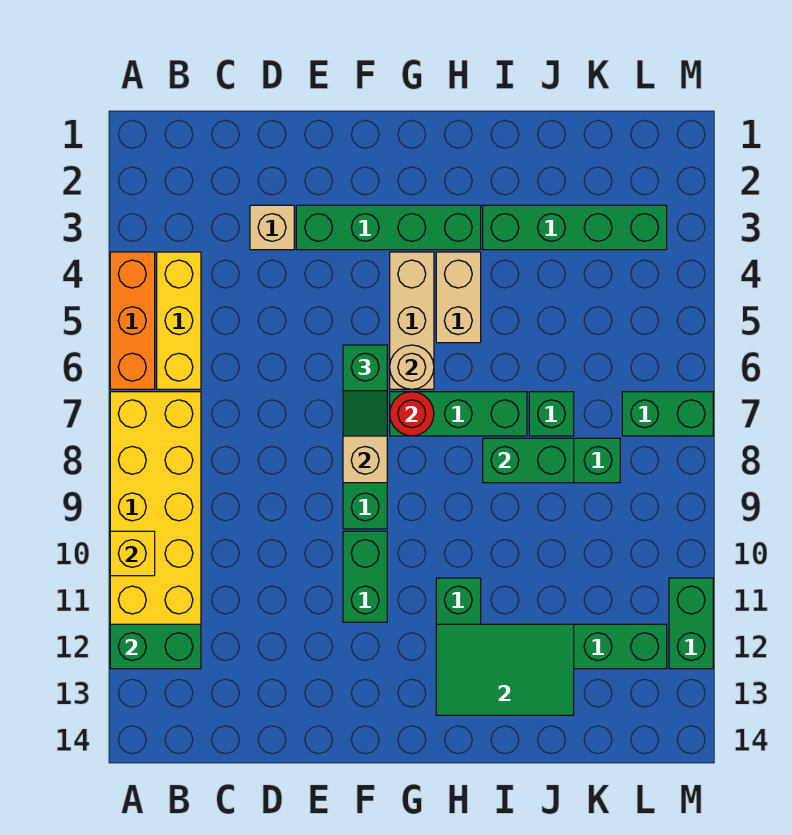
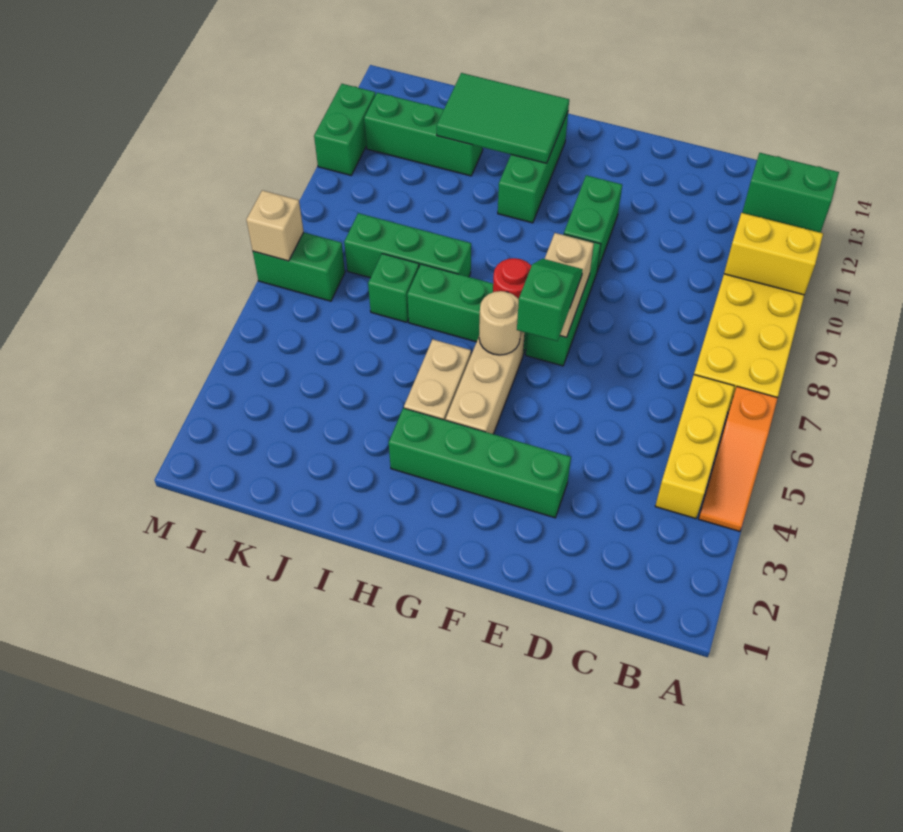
orange brick A4:A6 level 1 -> orange slope A4:A6 level 1 top 6
yellow brick A10 level 2 -> yellow brick A10:B10 level 2
tan brick D3 level 1 -> tan brick M7 level 2
green brick I3:L3 level 1 -> none
green brick I8:J8 level 2 -> none

